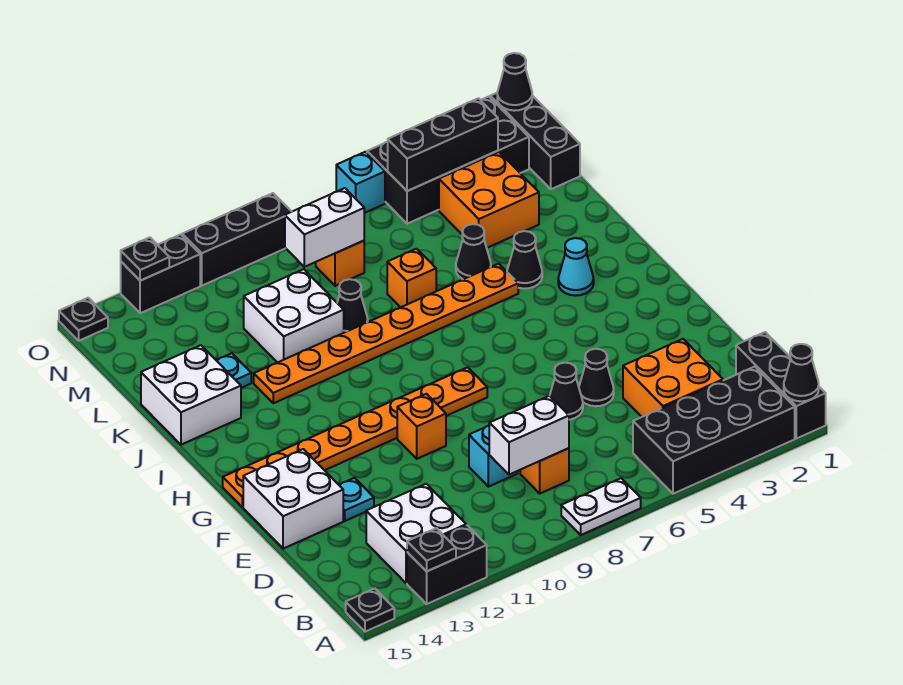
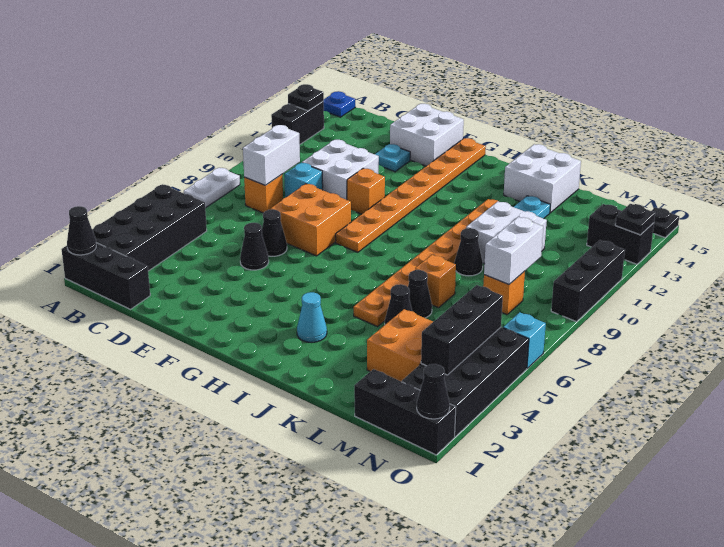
black plate A15 level 1 -> blue plate A15 level 1
white brick B12:C13 level 1 -> white brick D10:E11 level 1
orange brick C3:D4 level 1 -> orange brick E7:F8 level 1
black cone J4 level 1 -> black cone K6 level 1
black brick O12:O13 level 1 -> black brick N13:O13 level 1

